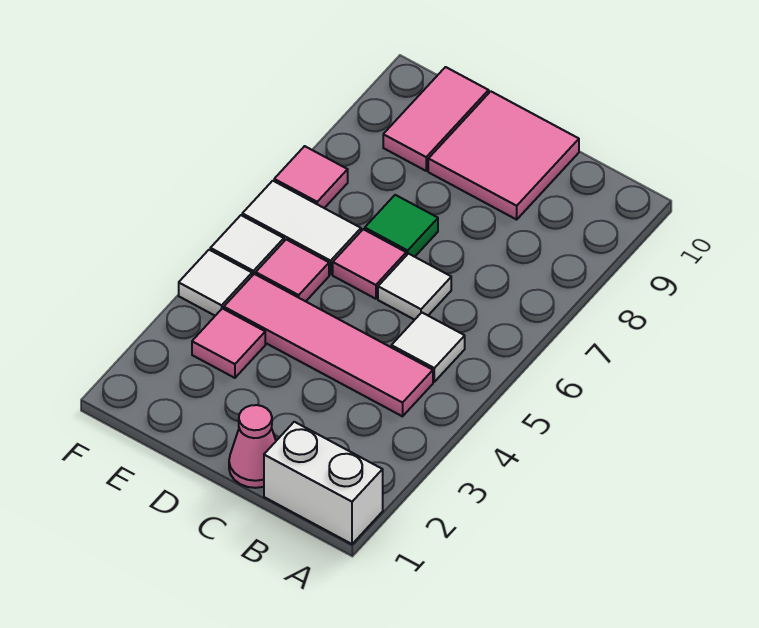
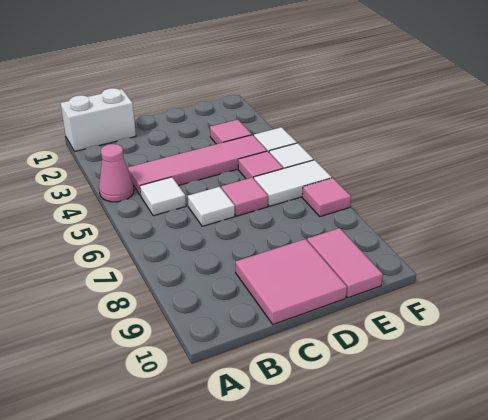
pink cone C1 level 1 -> pink cone A4 level 1
green tile D7 level 1 -> none

